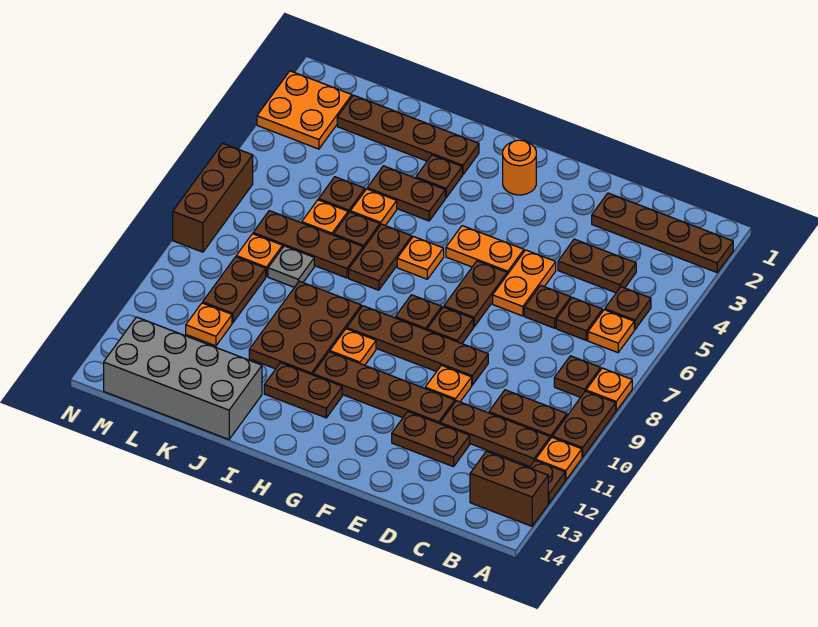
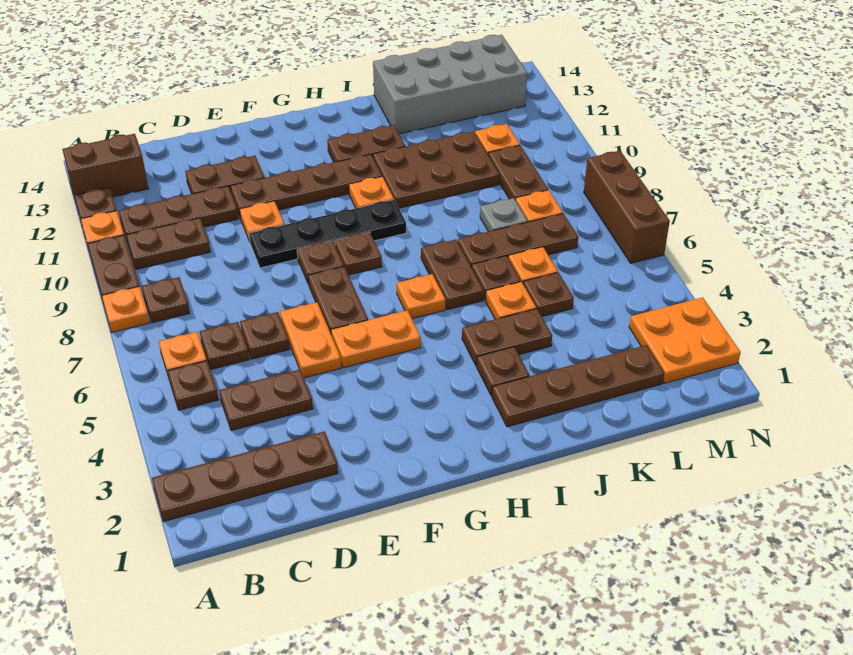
brown plate E9:H9 level 1 -> black plate E9:H9 level 1
orange round brick G2 level 1 -> none
brown plate I9:J11 level 1 -> brown plate I10:K11 level 1

